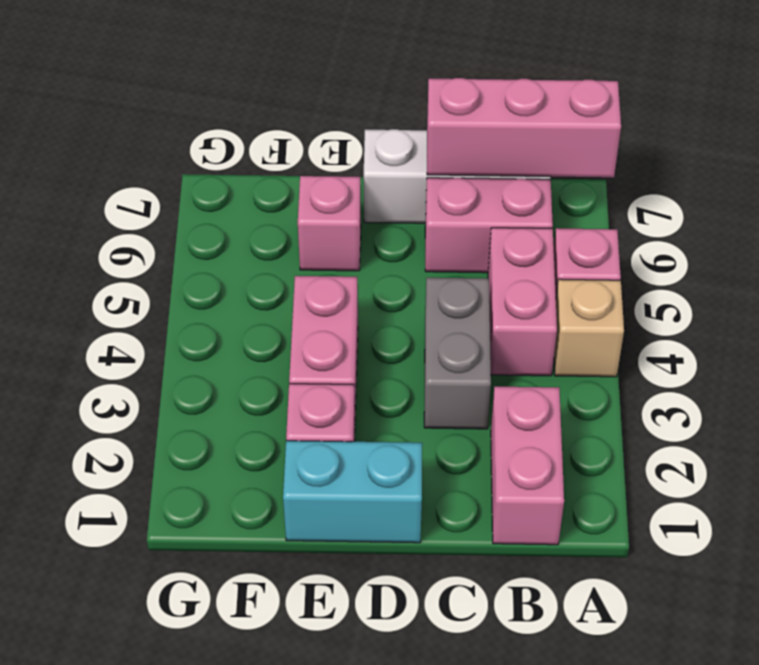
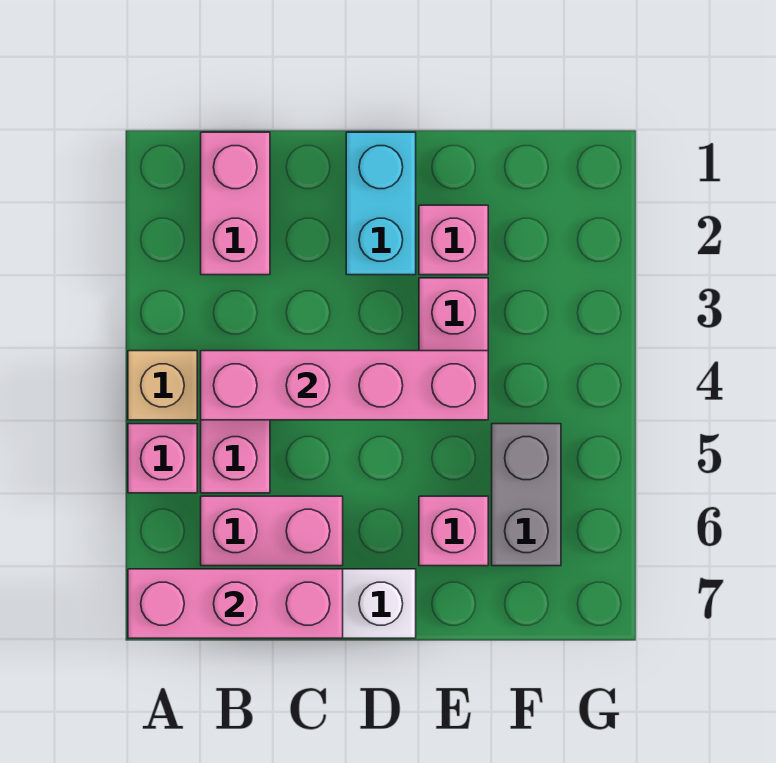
none -> pink brick B4:E4 level 2
grey brick C3:C4 level 1 -> grey brick F5:F6 level 1
cyan brick D1:E1 level 1 -> cyan brick D1:D2 level 1

